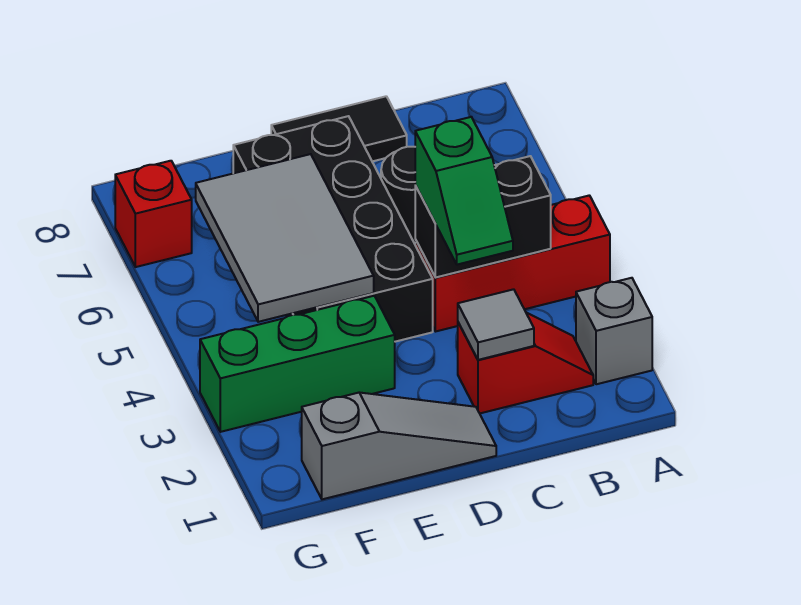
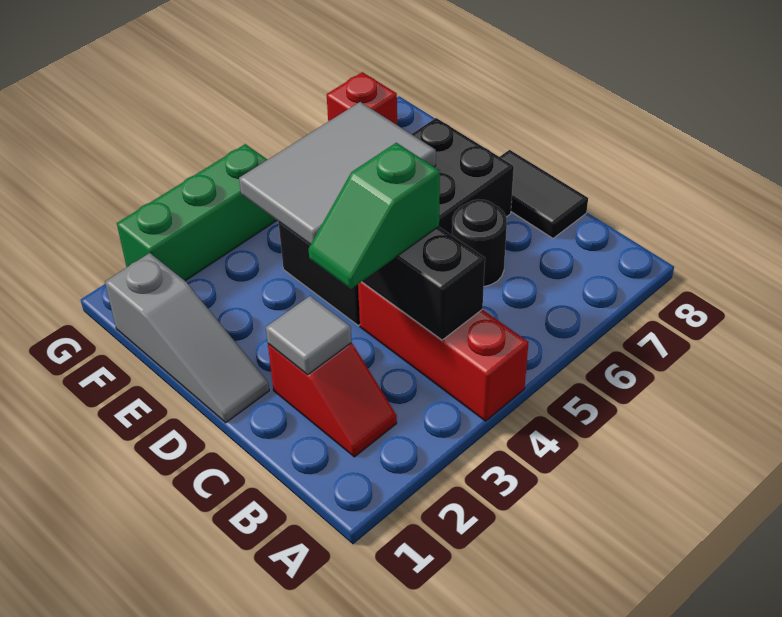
grey brick A2 level 1 -> none
green brick E3:G3 level 1 -> green brick G2:G4 level 1

